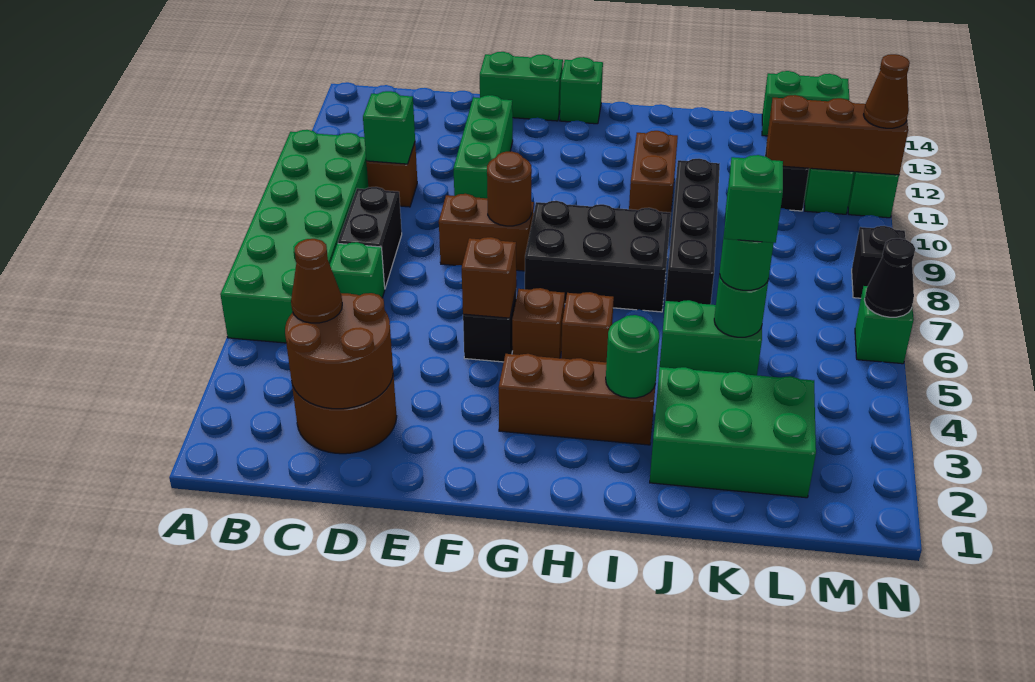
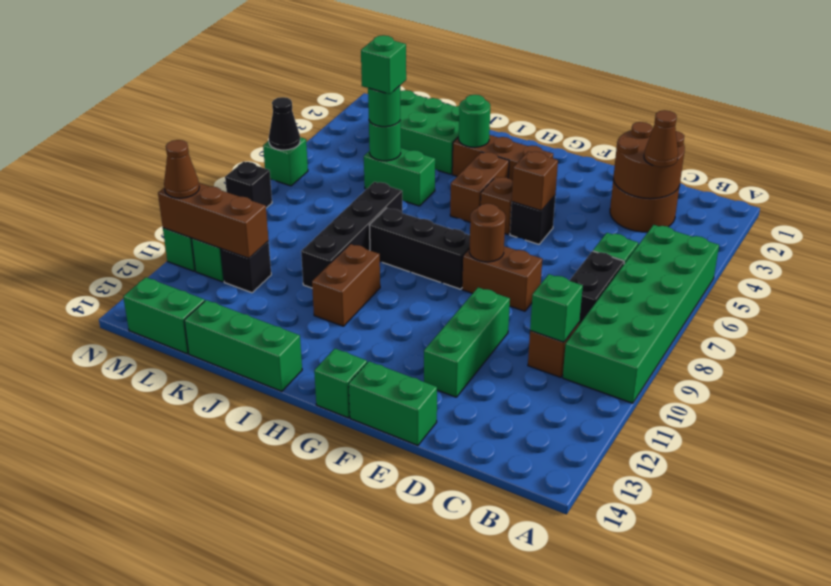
black brick G7:I8 level 1 -> black brick G8:I8 level 1
brown brick H5 level 1 -> brown brick H4:H5 level 1
none -> green brick I14:K14 level 1

